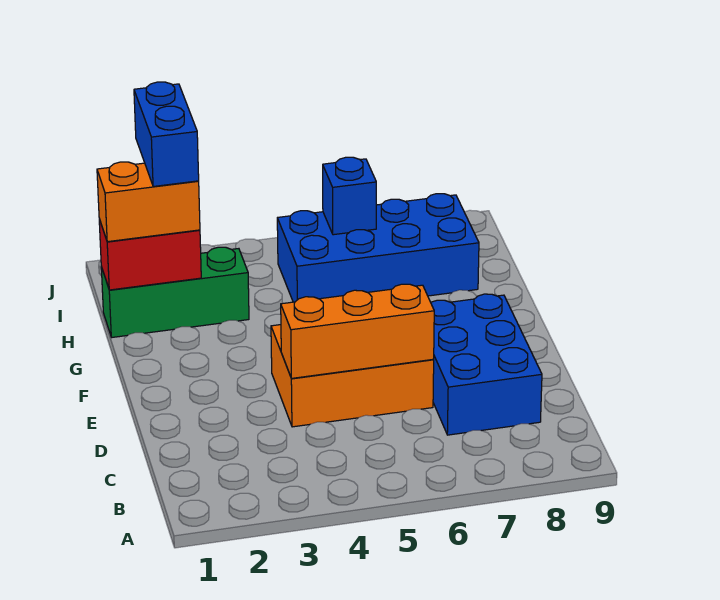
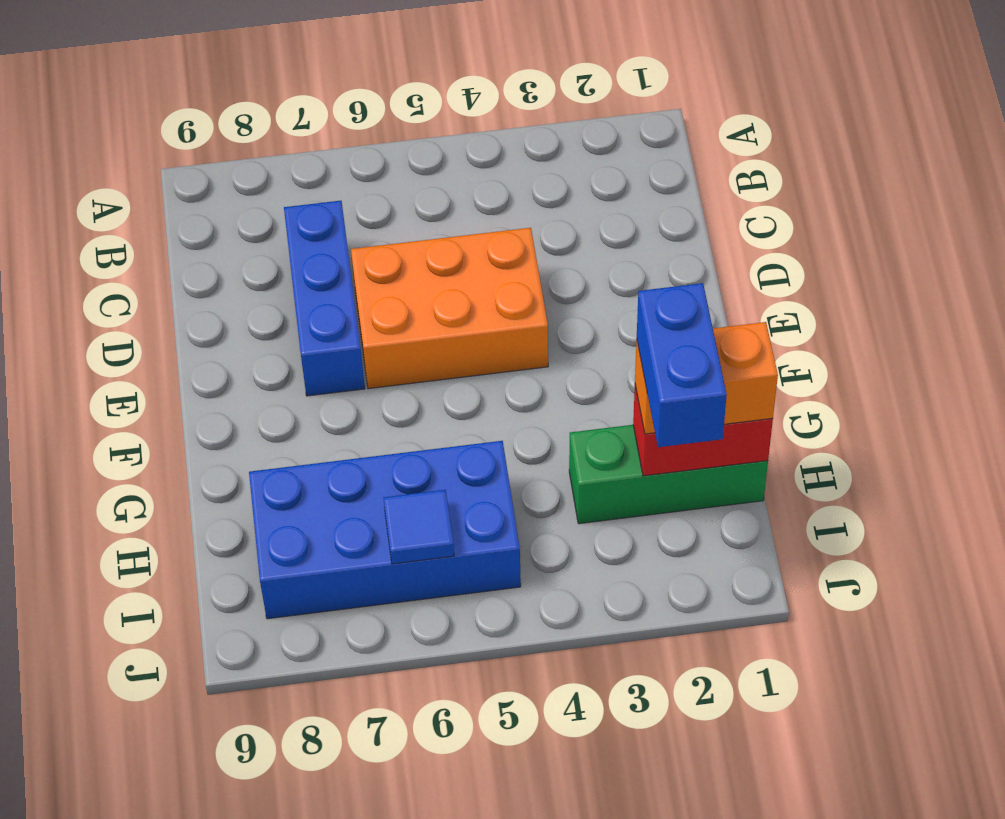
blue brick C7:E8 level 1 -> blue brick C7:E7 level 1
orange brick D4:D6 level 2 -> none
blue brick I6 level 2 -> blue tile I6 level 2

